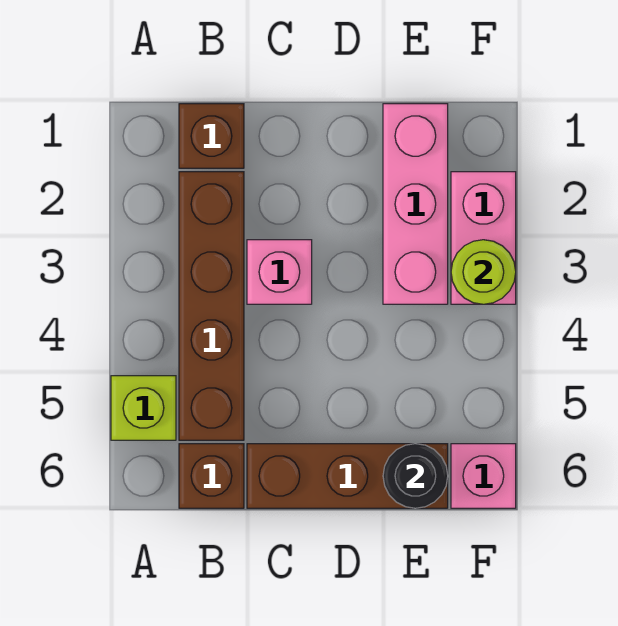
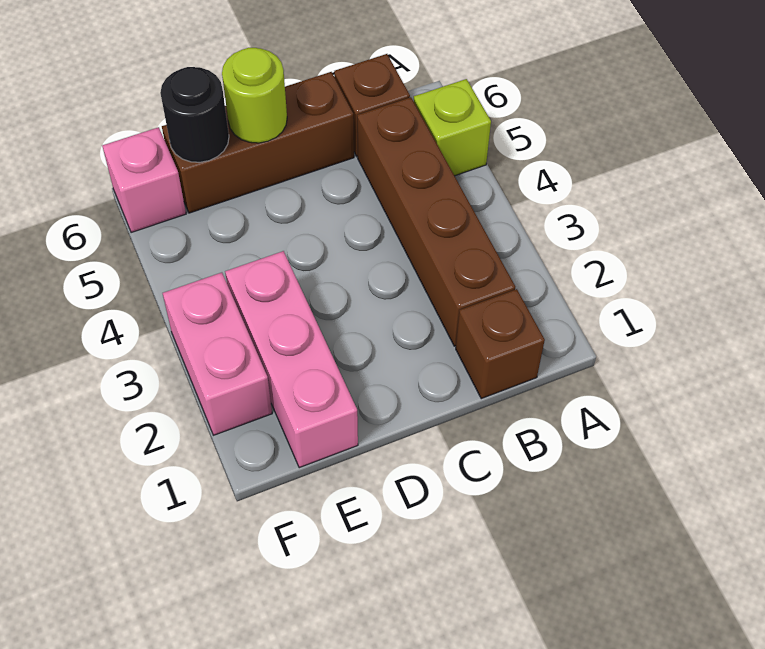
pink brick C3 level 1 -> none
lime round brick F3 level 2 -> lime round brick D6 level 2

